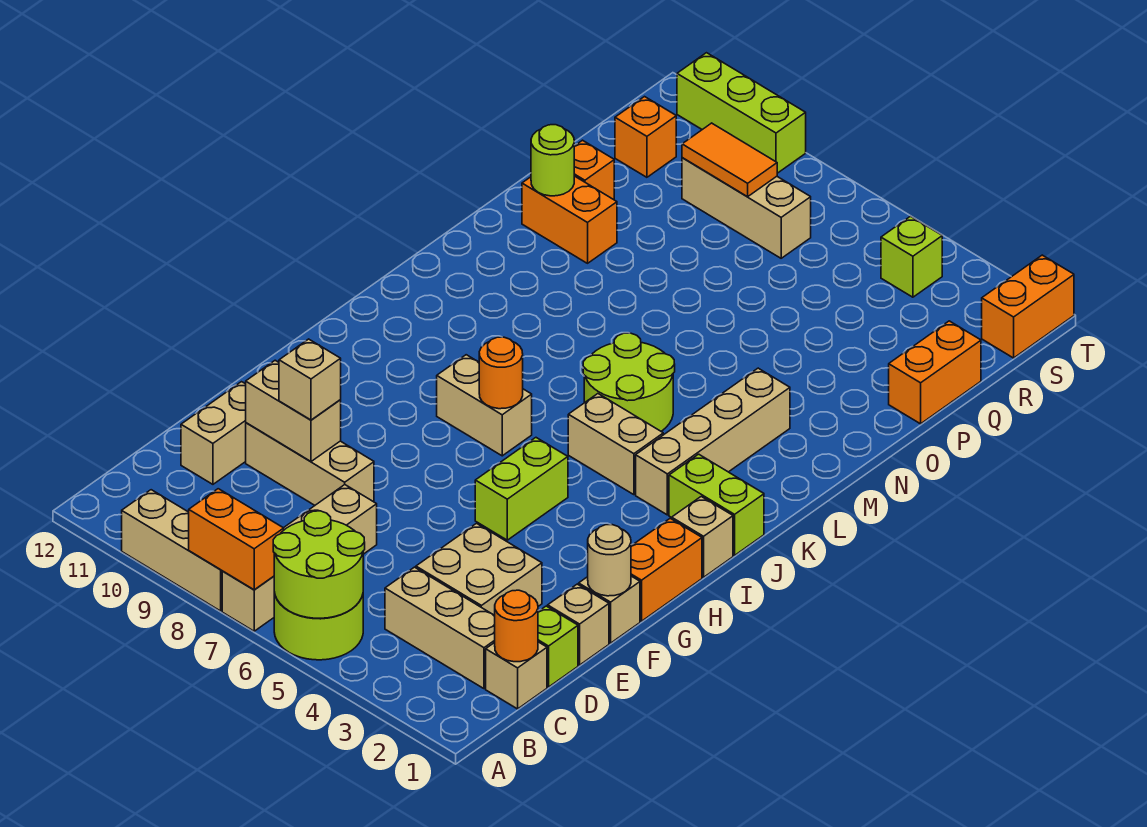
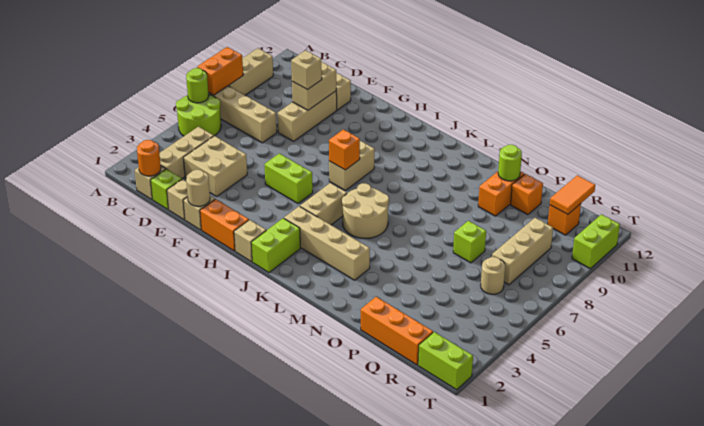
lime round brick A5:B6 level 2 -> lime round brick A6 level 2
orange round brick I7 level 2 -> orange brick I7 level 2
lime round brick K5:L6 level 1 -> tan round brick K5:L6 level 1
orange brick P1:Q1 level 1 -> orange brick P1:R1 level 1
none -> tan round brick R6 level 1
orange tile R8:R9 level 2 -> orange tile R11:R12 level 2
orange brick S1:T1 level 1 -> lime brick S1:T1 level 1
lime brick S4 level 1 -> lime brick P7 level 1
lime brick T9:T11 level 1 -> lime brick T10:T11 level 1

